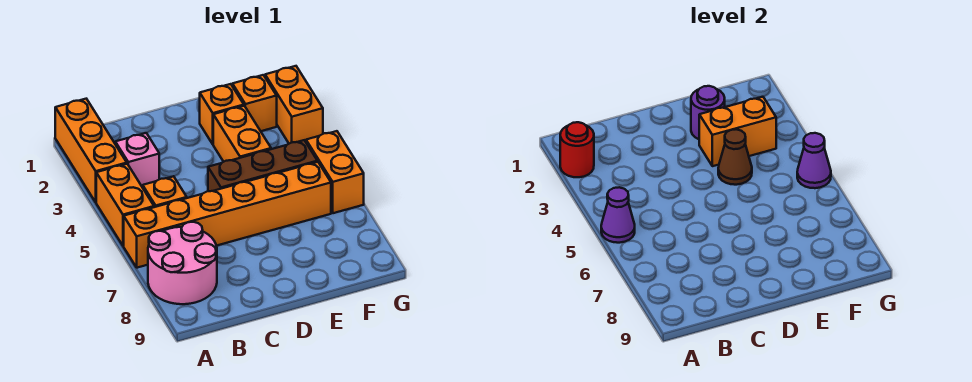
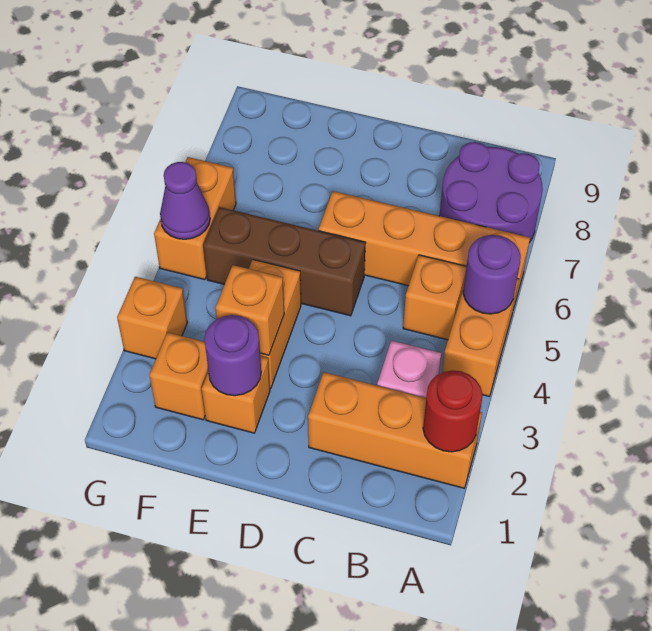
orange brick A1:A3 level 1 -> orange brick A2:C2 level 1
purple cone A5 level 2 -> purple round brick A5 level 2
orange brick A6:F6 level 1 -> orange brick A6:D6 level 1
pink round brick A7:B8 level 1 -> purple round brick A7:B8 level 1
orange brick E3:F3 level 2 -> orange brick E3 level 2
brown cone E4 level 2 -> none
orange brick G2:G3 level 1 -> orange brick G3 level 1

